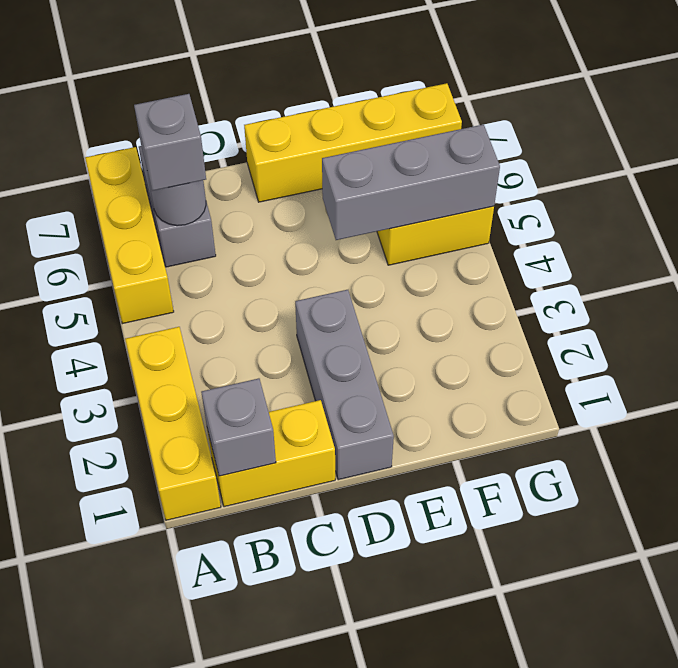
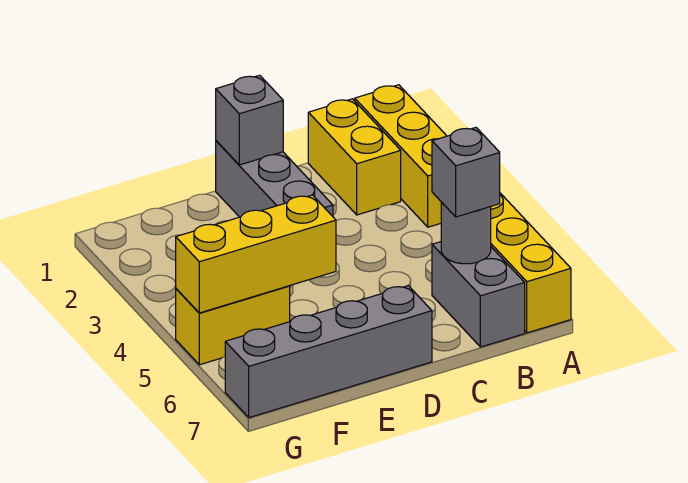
yellow brick B1:C1 level 1 -> yellow brick B1:B2 level 1
grey brick B1 level 2 -> grey brick D1 level 2
yellow brick D7:G7 level 1 -> grey brick D7:G7 level 1
grey brick E5:G5 level 2 -> yellow brick E5:G5 level 2

